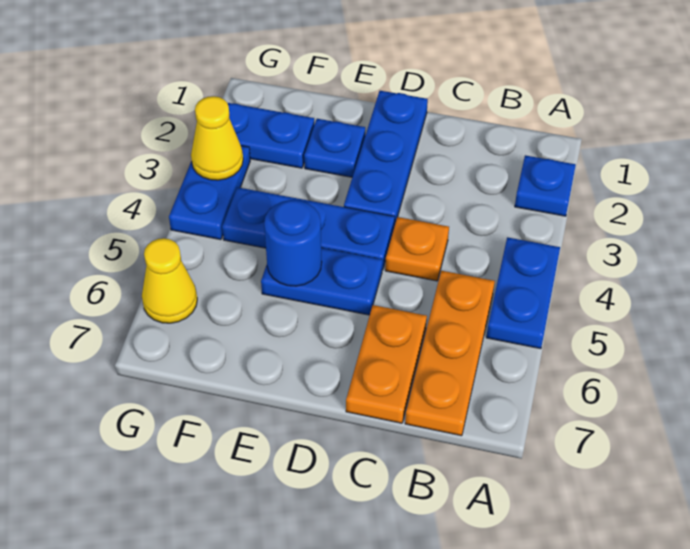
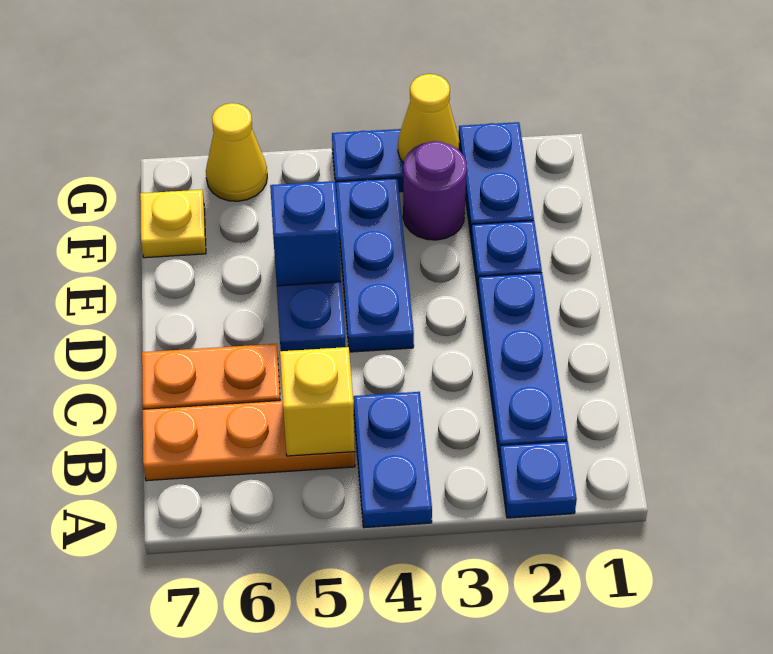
blue plate A4:A5 level 1 -> blue plate A4:B4 level 1
none -> yellow brick B5 level 2
orange plate C4 level 1 -> none
blue plate D1:D3 level 1 -> blue plate B2:D2 level 1
blue round brick E5 level 2 -> blue brick E5 level 2
none -> purple round brick F3 level 1
none -> yellow plate F7 level 1

